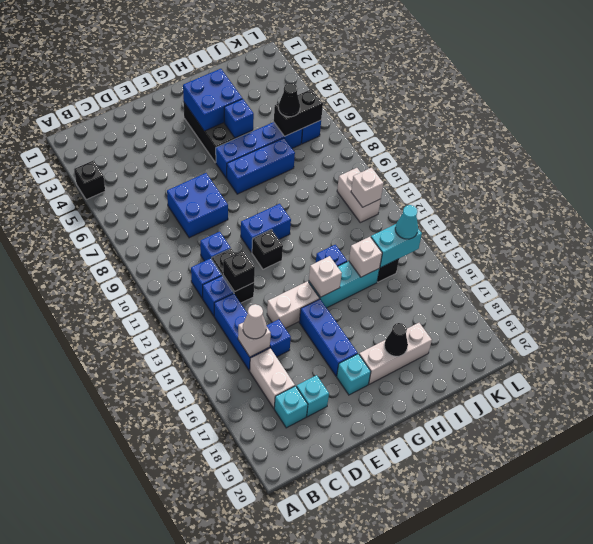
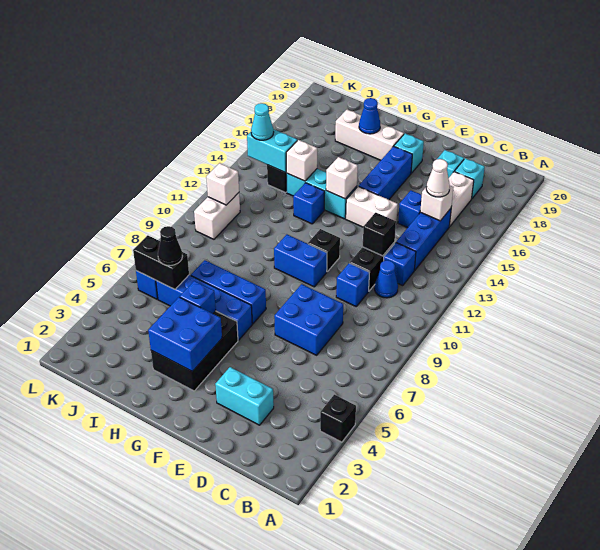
blue brick C11 level 1 -> blue cone C11 level 1
none -> cyan brick D3:E3 level 1
black cone H18 level 2 -> blue cone H18 level 2

